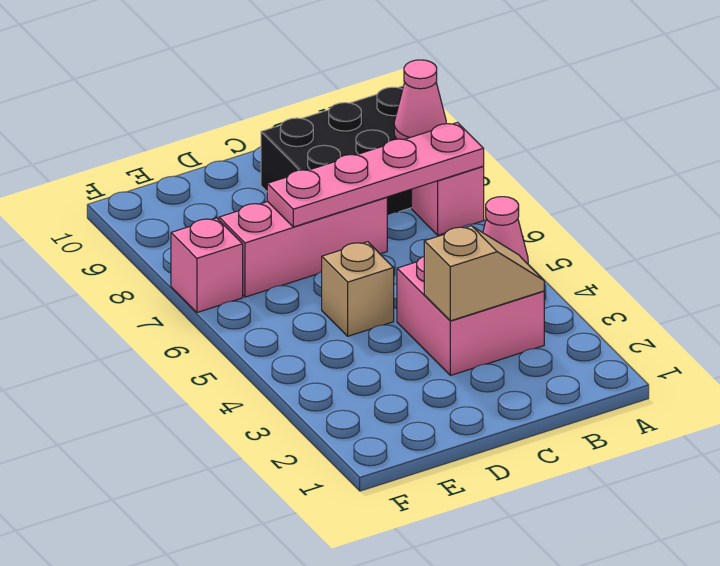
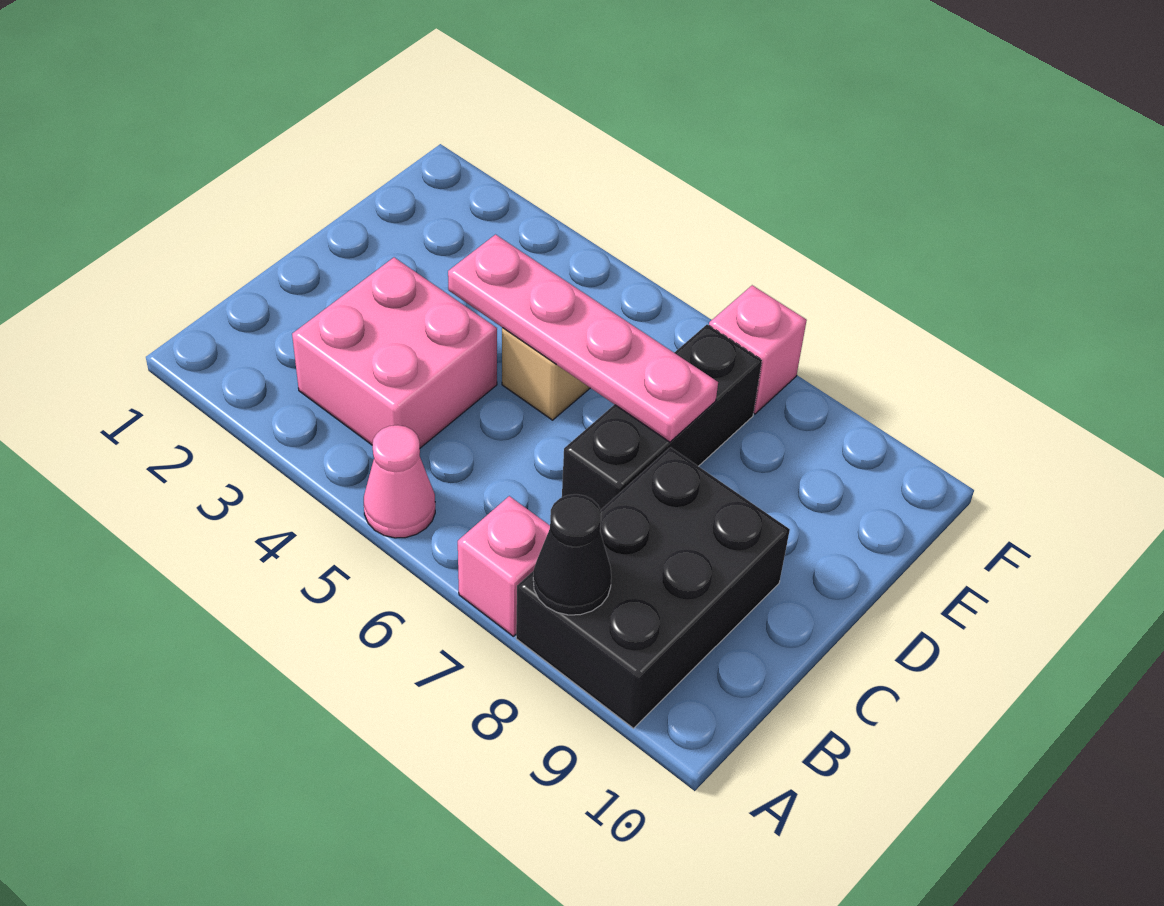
pink plate A7:D7 level 2 -> pink plate D4:D7 level 2
pink cone A8 level 2 -> black cone A8 level 2
tan slope B3:C3 level 2 top C -> none
pink brick C7:E7 level 1 -> black brick C7:E7 level 1

